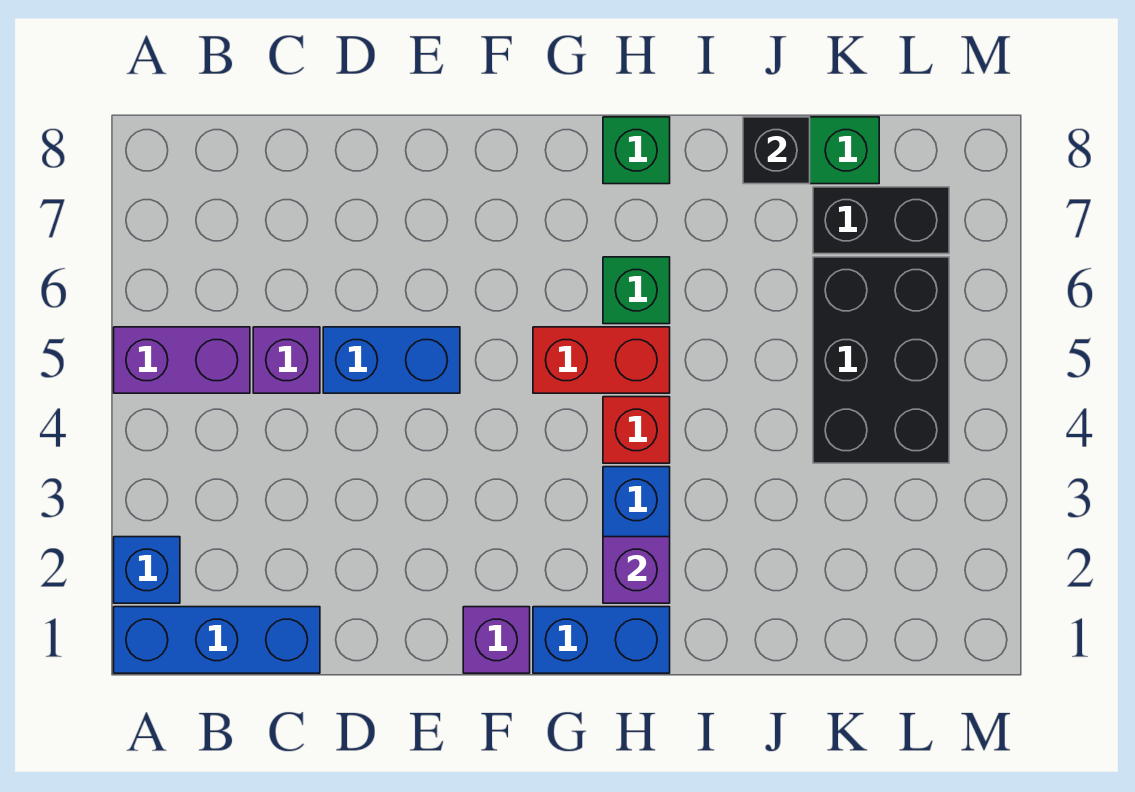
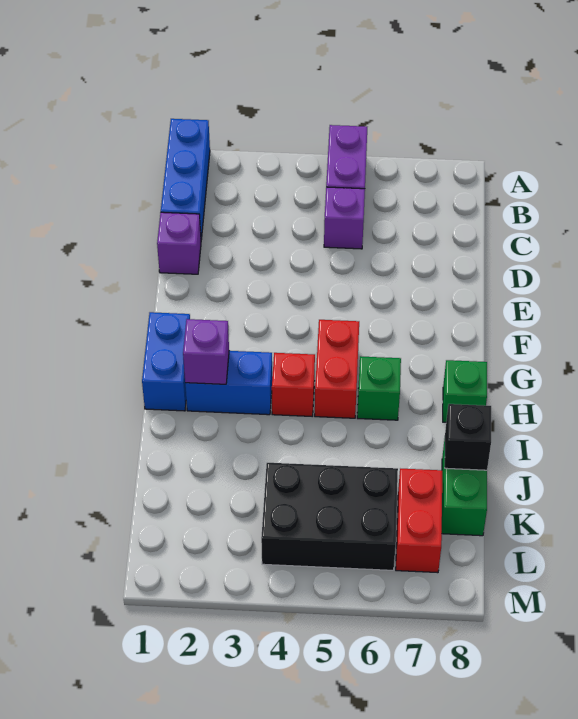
blue brick A2 level 1 -> none
blue brick D5:E5 level 1 -> none
purple brick F1 level 1 -> purple brick D1 level 1
black brick K7:L7 level 1 -> red brick K7:L7 level 1

